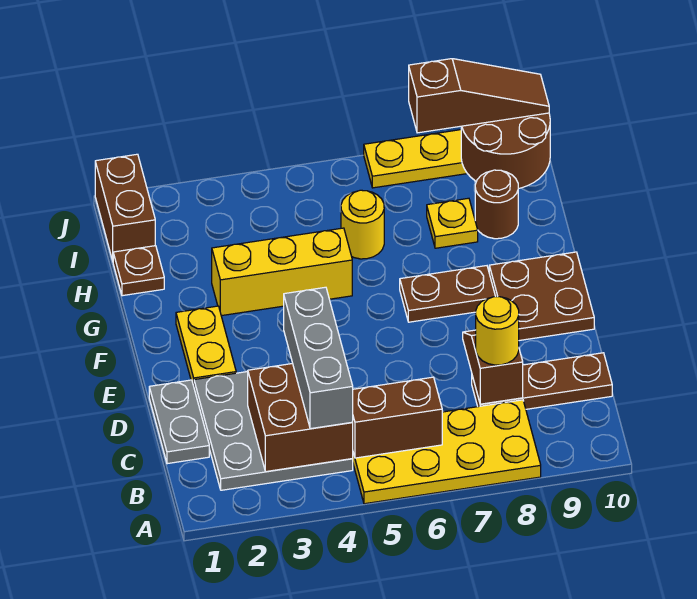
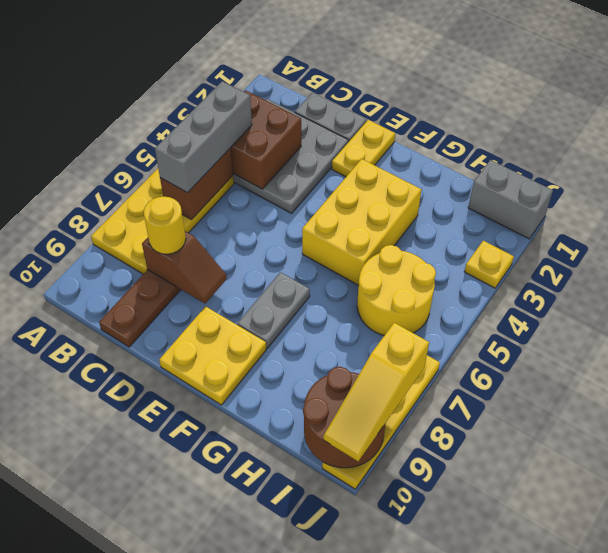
grey brick B4:D4 level 3 -> grey brick B4:B6 level 3
yellow plate E2:F2 level 1 -> yellow plate E1:E2 level 1
brown plate E9:F10 level 1 -> yellow plate E9:F10 level 1
brown plate F7:F8 level 1 -> grey plate F7:F8 level 1
yellow brick G3:G5 level 1 -> yellow brick F3:G5 level 1
brown plate H1 level 1 -> none
yellow round brick H6 level 1 -> yellow round brick H5:I6 level 1
yellow plate H8 level 1 -> yellow plate J3 level 1
brown round brick H9 level 1 -> none
brown brick I1:J1 level 1 -> grey brick I1:J1 level 1
brown slope J8:J10 level 3 top 8 -> yellow slope J8:J10 level 3 top 8

